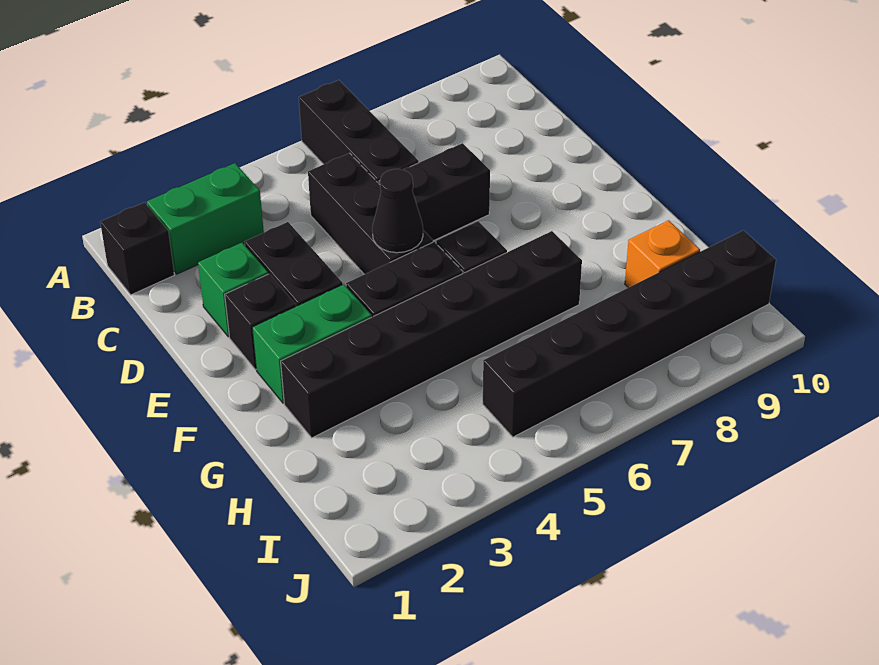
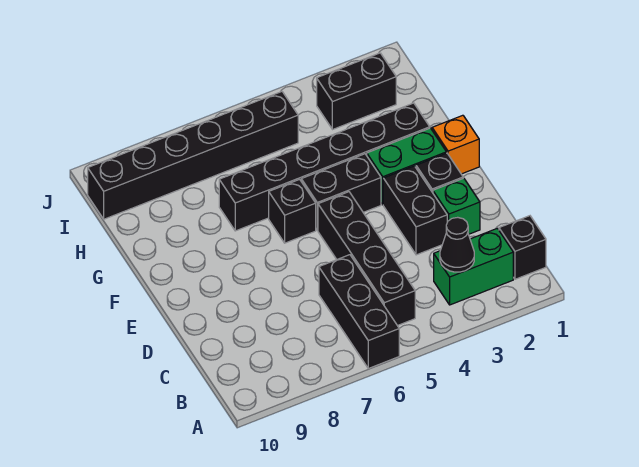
black brick C5:E5 level 1 -> black brick B5:E5 level 1
black brick D6:D7 level 1 -> black brick I2:I3 level 1
black cone E5 level 2 -> black cone B3 level 2
orange brick H9 level 1 -> orange brick F1 level 1

